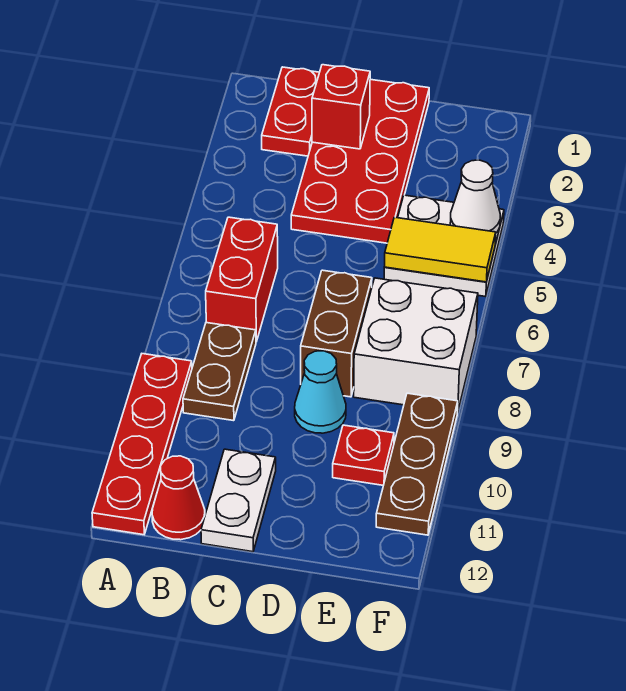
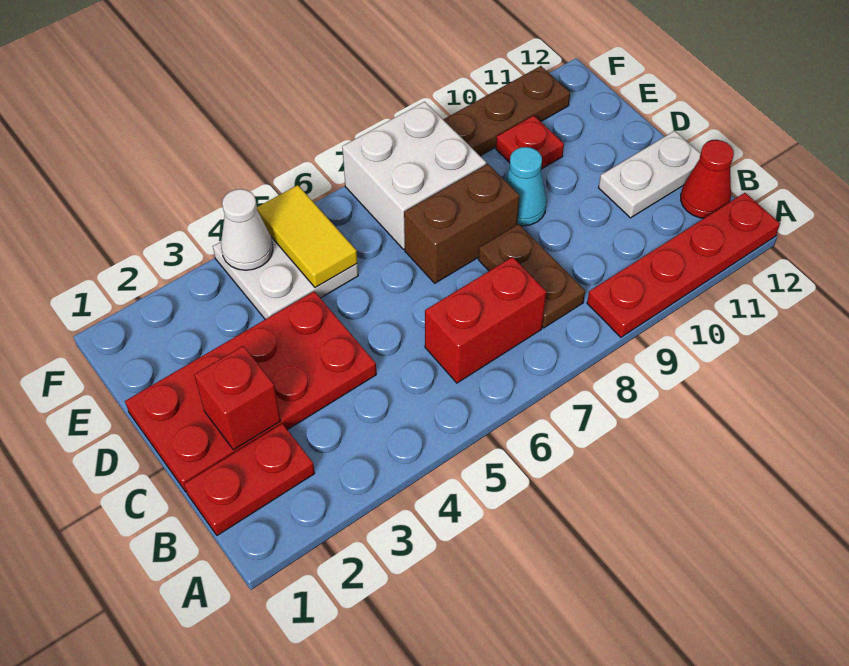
brown plate B8:B9 level 1 -> brown plate B8:C8 level 1

